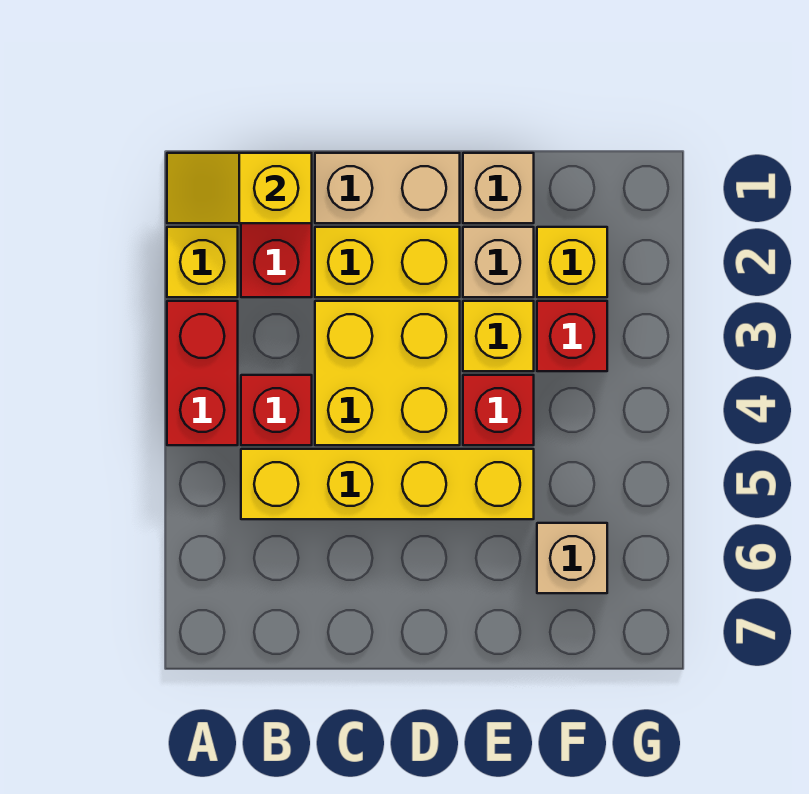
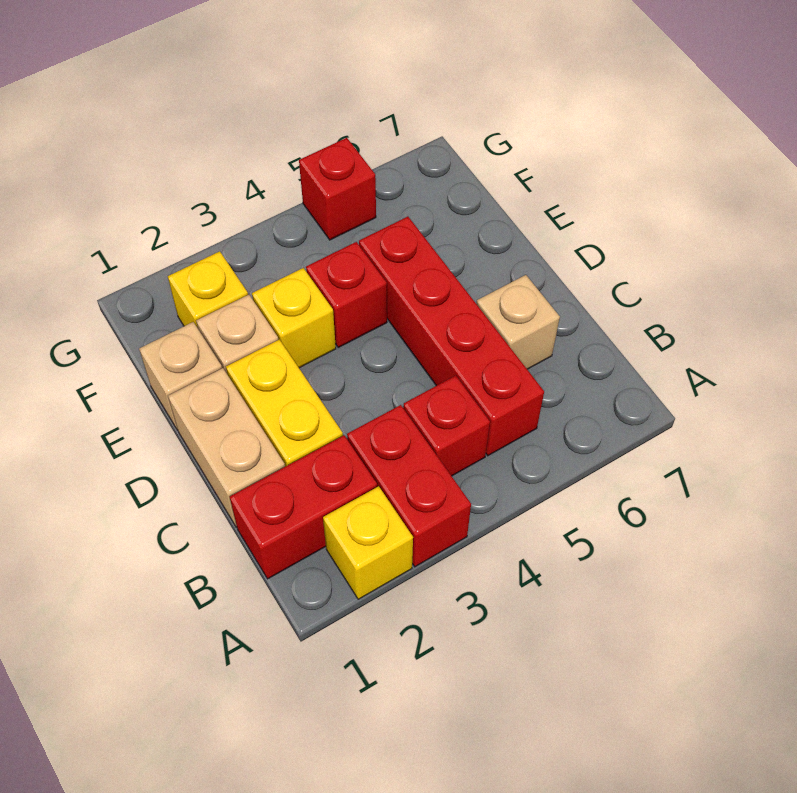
yellow slope A1:B1 level 2 top B -> none
red brick A3:A4 level 1 -> red brick A3:B3 level 1
yellow brick B5:E5 level 1 -> red brick B5:E5 level 1
yellow brick C3:D4 level 1 -> none
red brick F3 level 1 -> red brick G5 level 1
tan brick F6 level 1 -> tan brick C6 level 1

